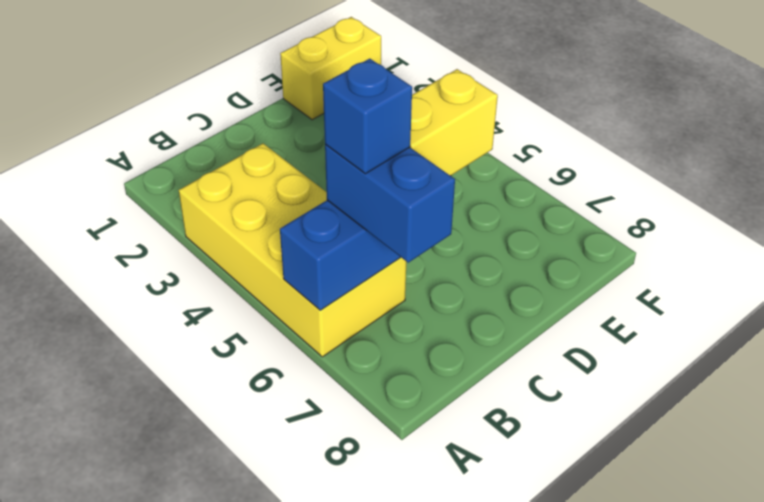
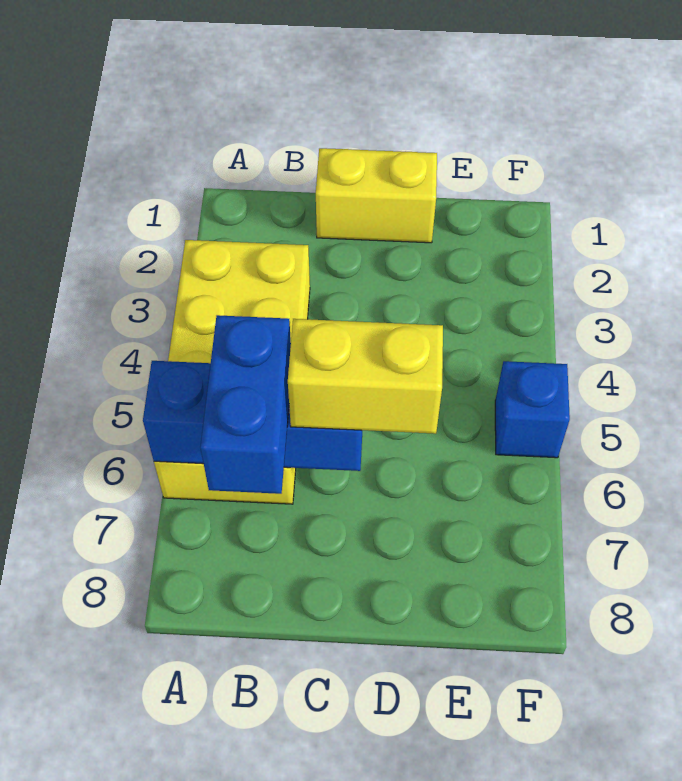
blue brick B6 level 4 -> blue brick F5 level 1
yellow brick E1:F1 level 1 -> yellow brick C1:D1 level 1

